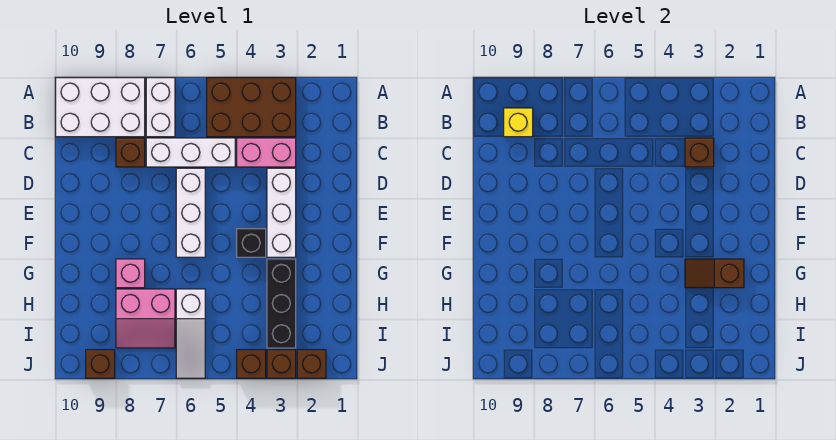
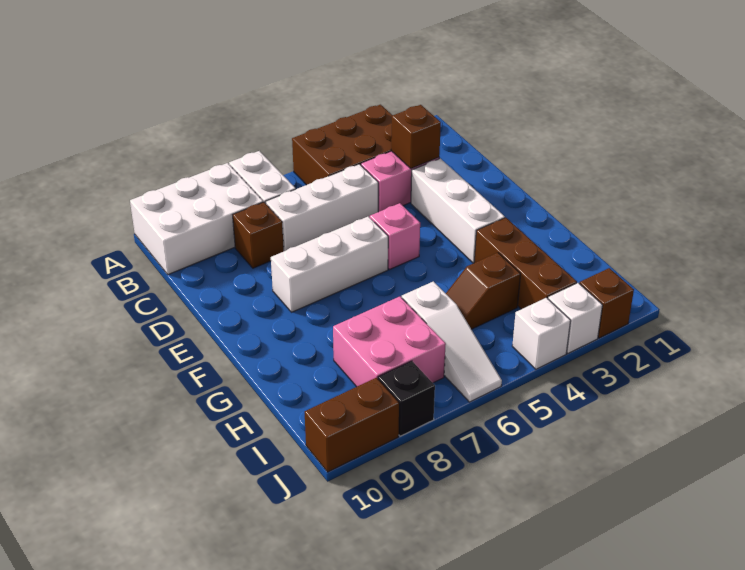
yellow brick B9 level 2 -> none
white brick D6:F6 level 1 -> white brick E6:E8 level 1
black brick F4 level 1 -> black brick J8 level 1
brown slope G2:G3 level 2 top 2 -> brown slope H4:H5 level 1 top 4
black brick G3:I3 level 1 -> brown brick G3:I3 level 1
pink brick G8 level 1 -> pink brick E5 level 1
pink slope H7:I8 level 1 top H -> pink brick H7:I8 level 1
brown brick J3 level 1 -> white brick J3 level 1
brown brick J4 level 1 -> white brick J4 level 1
brown brick J9 level 1 -> brown brick J9:J10 level 1

